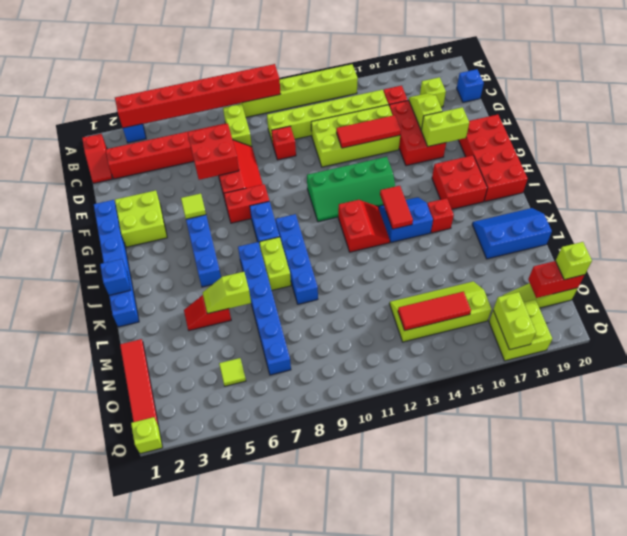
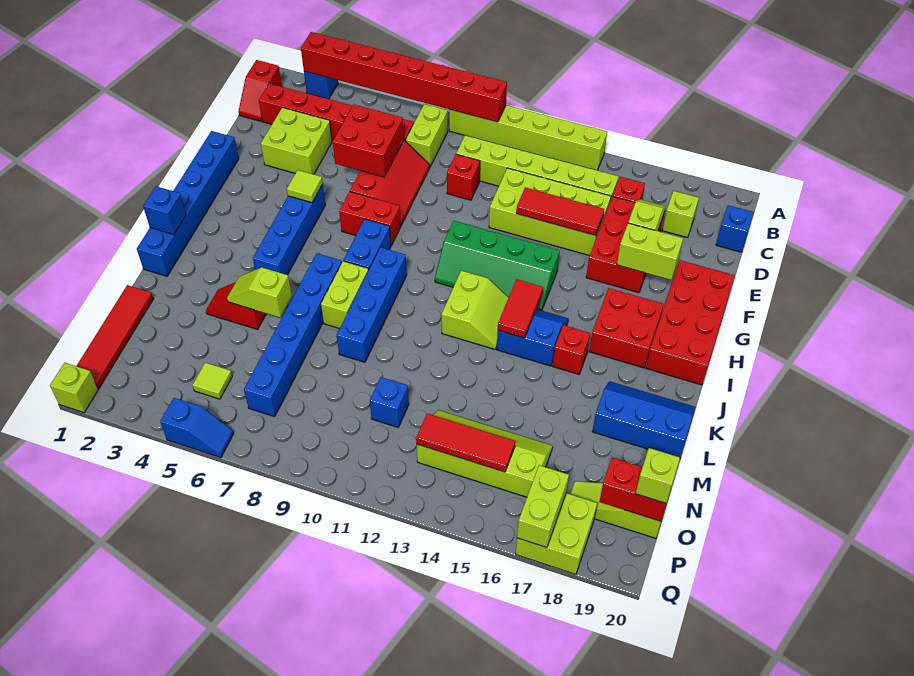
lime brick F2:G3 level 1 -> lime brick D3:E4 level 1
red slope I12:J13 level 1 top 12 -> lime slope I12:J13 level 1 top 12
none -> blue brick N11 level 1
none -> blue slope Q5:Q6 level 1 top 5

